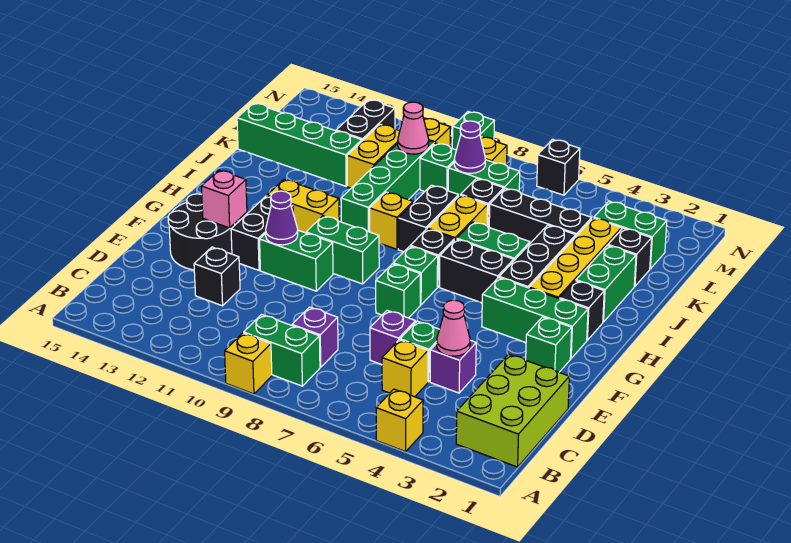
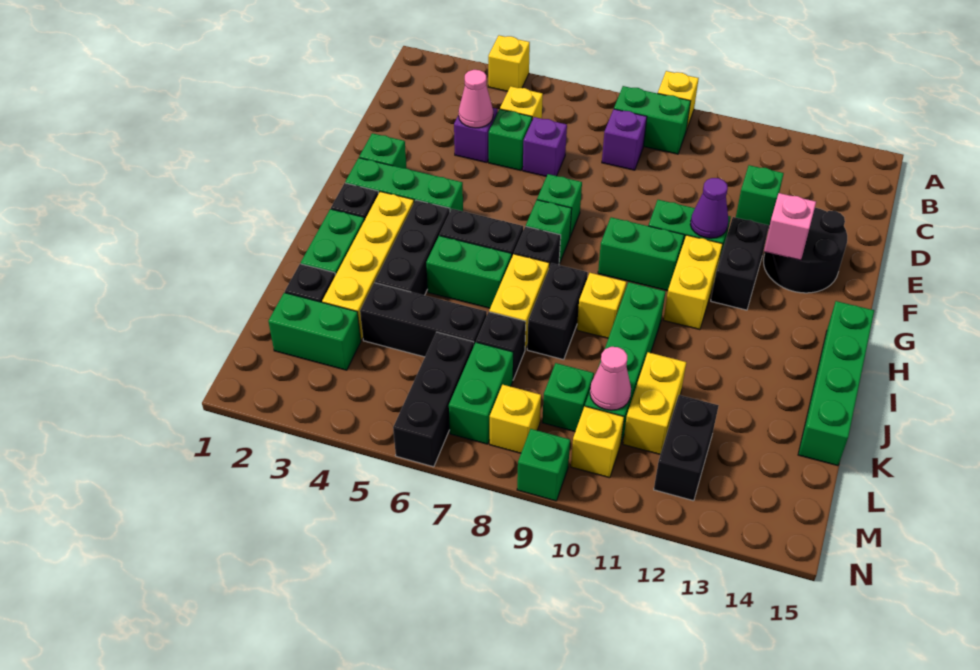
lime brick B1:D2 level 1 -> none
black brick D12 level 1 -> green brick D12 level 1
yellow brick H11:H12 level 1 -> yellow brick G11:H11 level 1
green brick K12:K15 level 1 -> green brick H15:K15 level 1
green brick L7:L8 level 1 -> green brick L7:M7 level 1
purple cone L8 level 2 -> none
black brick N6 level 1 -> black brick L6:N6 level 1

